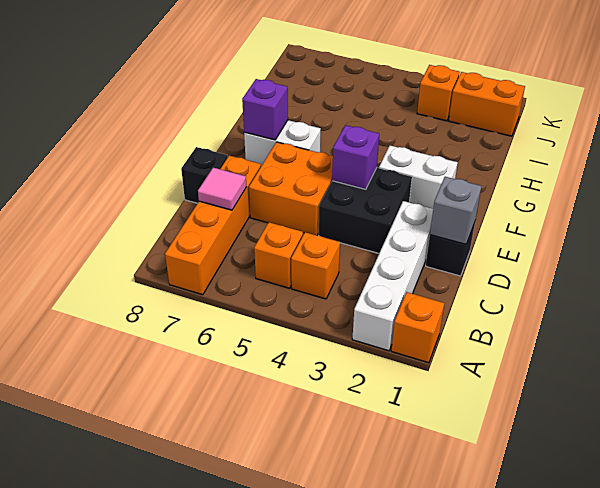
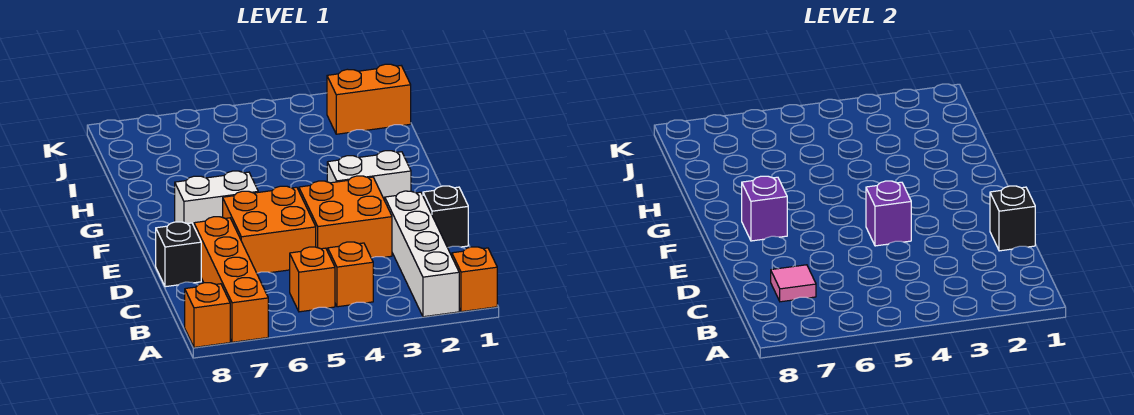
grey brick D1 level 2 -> black brick D1 level 2
black brick D3:E4 level 1 -> orange brick D3:E4 level 1
orange brick J3 level 1 -> orange brick A8 level 1

